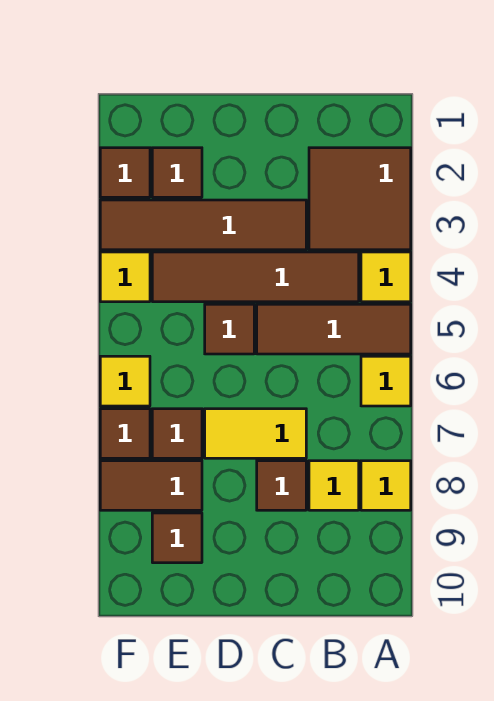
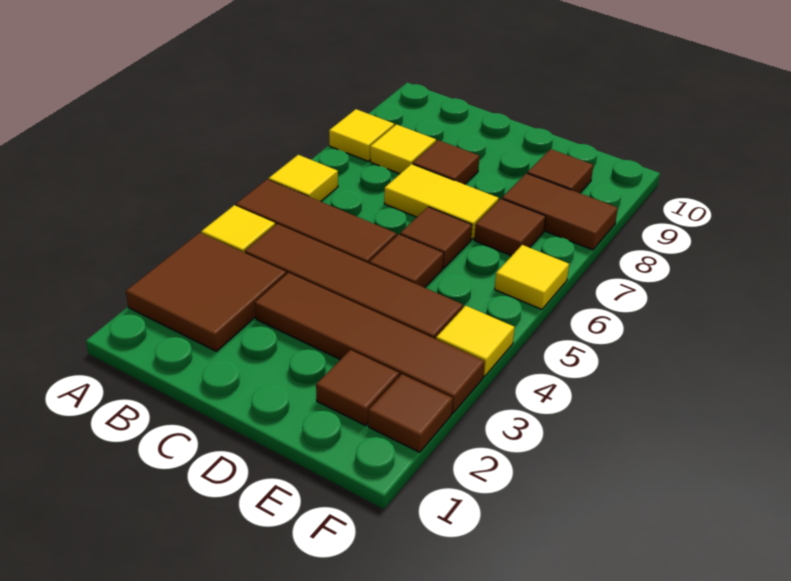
brown tile F7 level 1 -> brown tile D6 level 1

